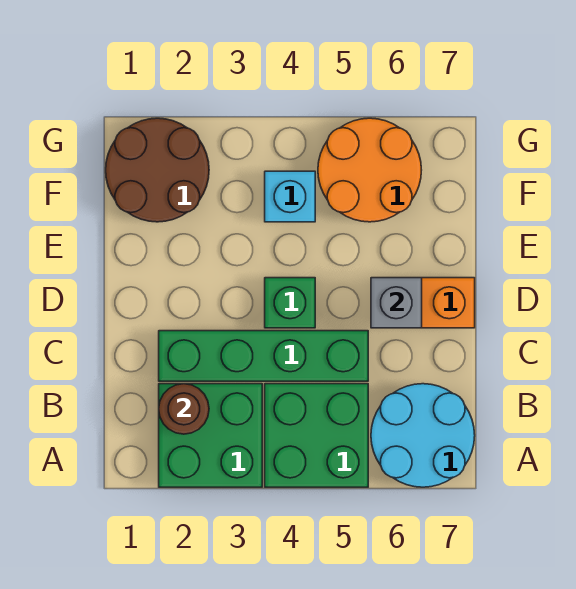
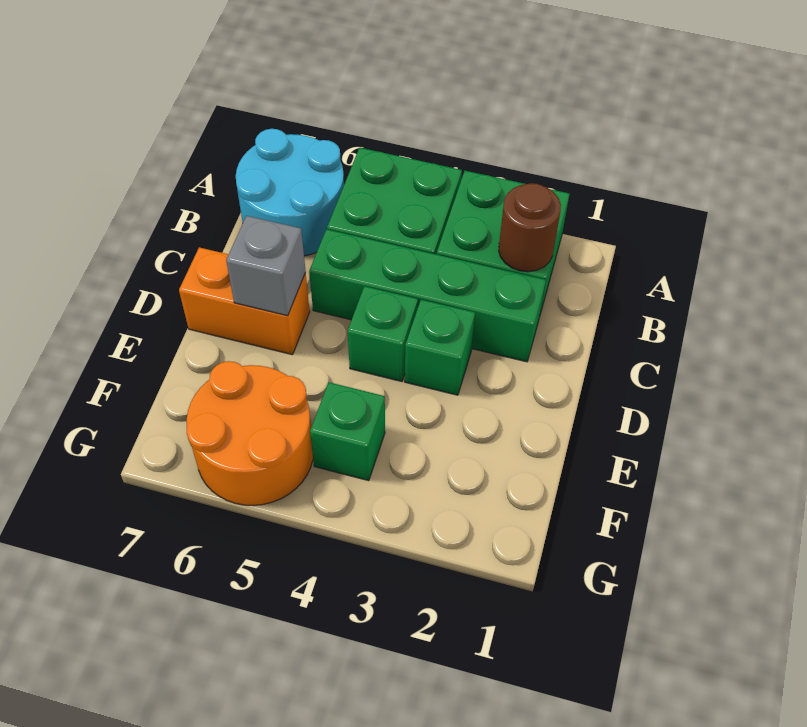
none -> green brick D3 level 1
brown round brick F1:G2 level 1 -> none
cyan brick F4 level 1 -> green brick F4 level 1

